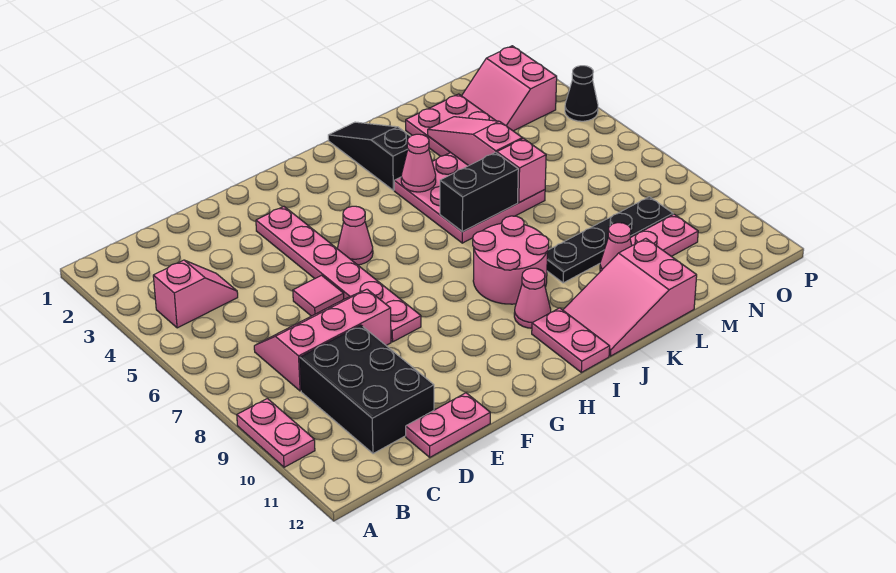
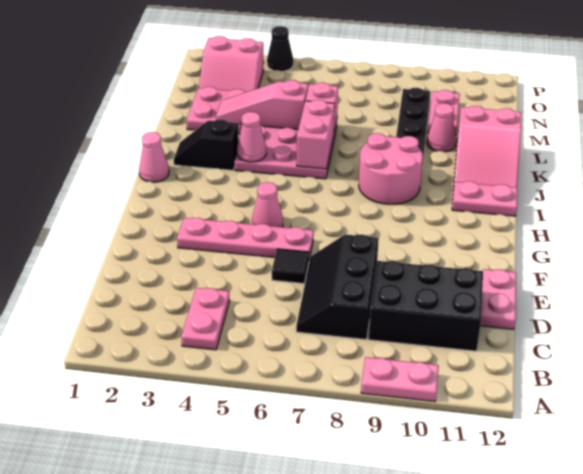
pink slope B4:C4 level 1 top B -> pink plate B4:C4 level 1
pink slope C7:E8 level 1 top 8 -> black slope C7:E8 level 1 top 8
pink tile E6 level 1 -> black tile E6 level 1
pink plate F3:F8 level 1 -> pink plate F3:F6 level 1
pink cone I10 level 1 -> pink cone I1 level 1
black slope J1:J3 level 1 top 3 -> black slope J2:J3 level 1 top 3
black brick J6:K6 level 2 -> pink brick J6:K6 level 2

